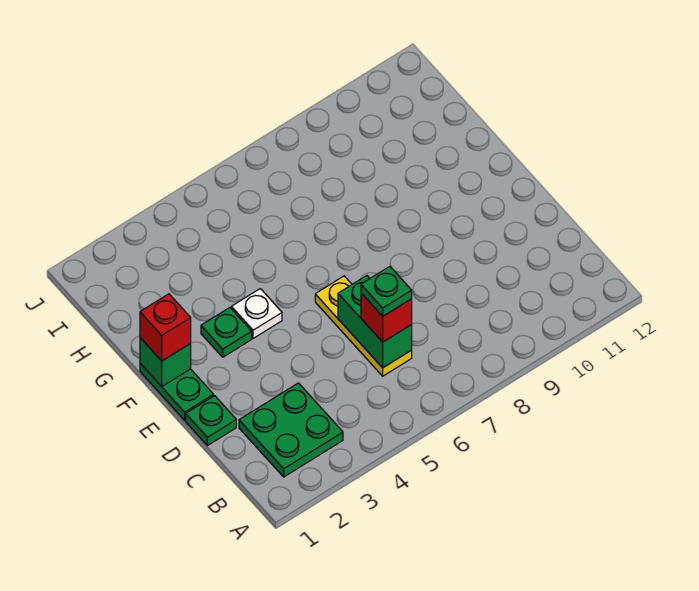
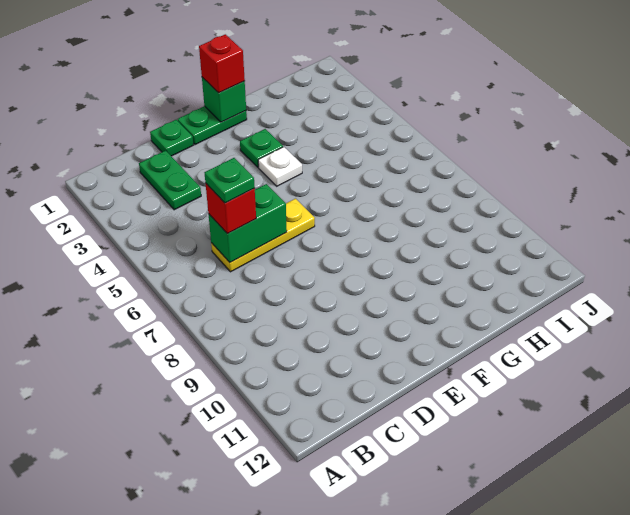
green plate B2:C3 level 1 -> green plate C2:C3 level 1

